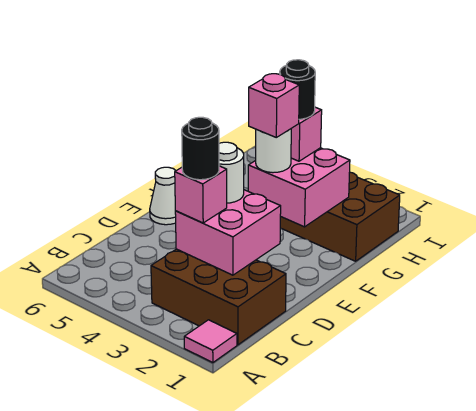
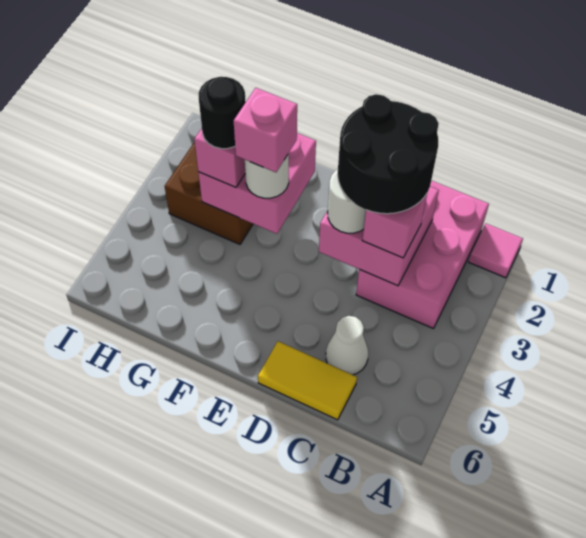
brown brick B1:C3 level 1 -> pink brick B1:C3 level 1
black round brick C3 level 4 -> black round brick C2:D3 level 4
none -> yellow tile C6:D6 level 1
white cone E6 level 1 -> white cone C5 level 1

